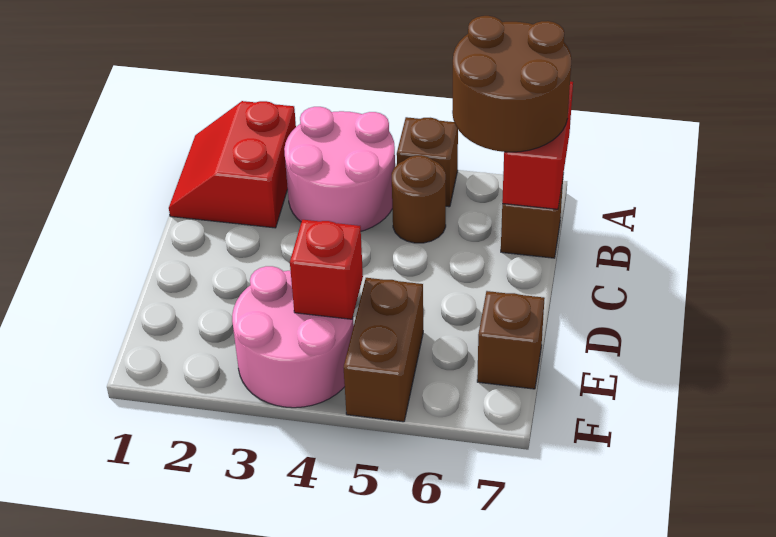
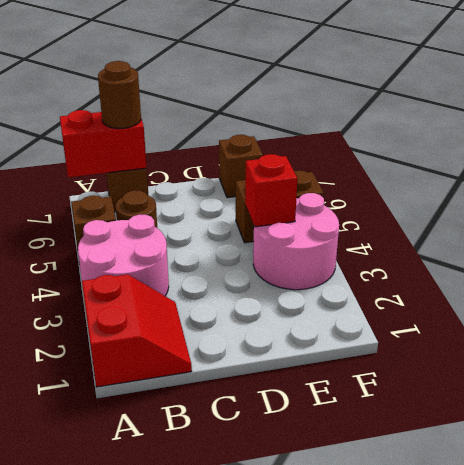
red slope A1:B2 level 1 top 2 -> red slope A1:B2 level 1 top A
brown round brick A6:B7 level 3 -> brown round brick B7 level 3

